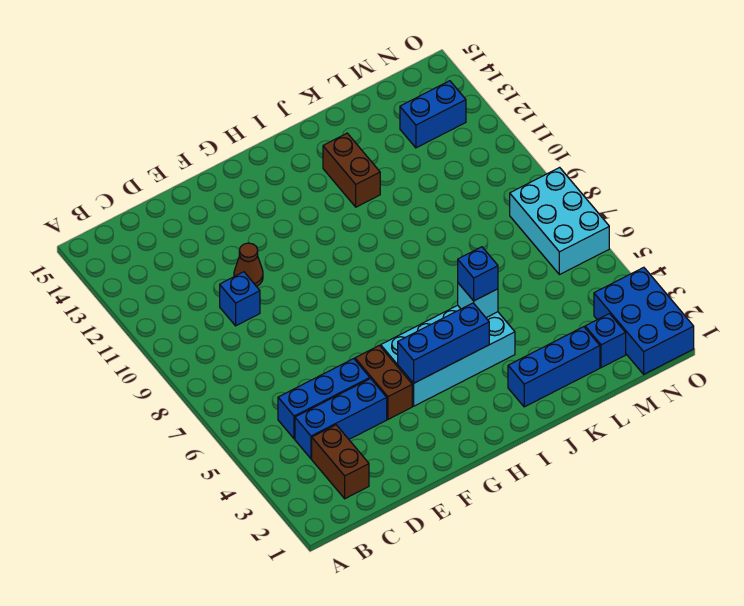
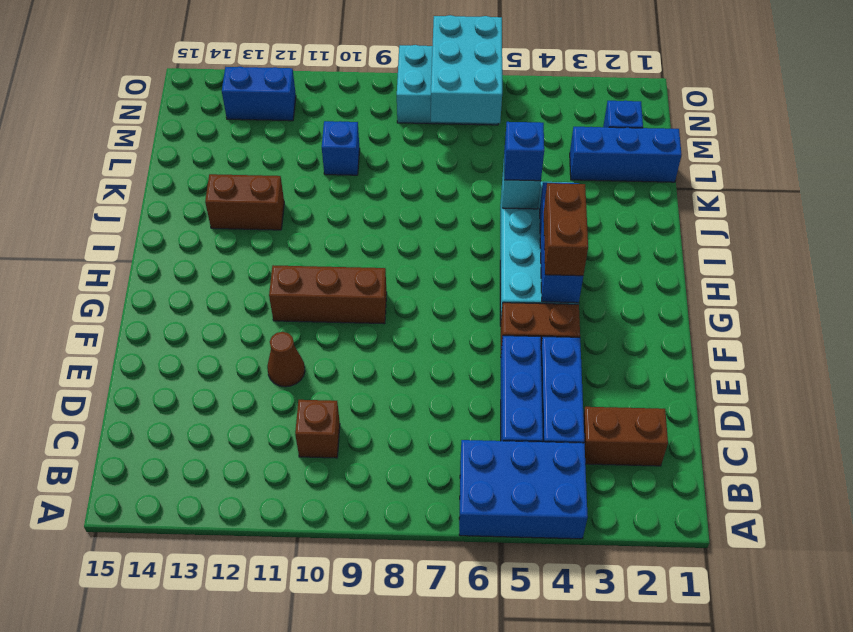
none -> brown brick C10 level 1
blue brick D10 level 1 -> blue brick L10 level 1
none -> brown brick G4:H4 level 3
none -> brown brick G9:G11 level 1
blue brick J2:L2 level 1 -> blue brick L1:L3 level 1
none -> cyan brick M6:O7 level 2
blue brick M13:N13 level 1 -> blue brick N12:N13 level 1
blue brick N1:O3 level 1 -> blue brick A4:B6 level 1

